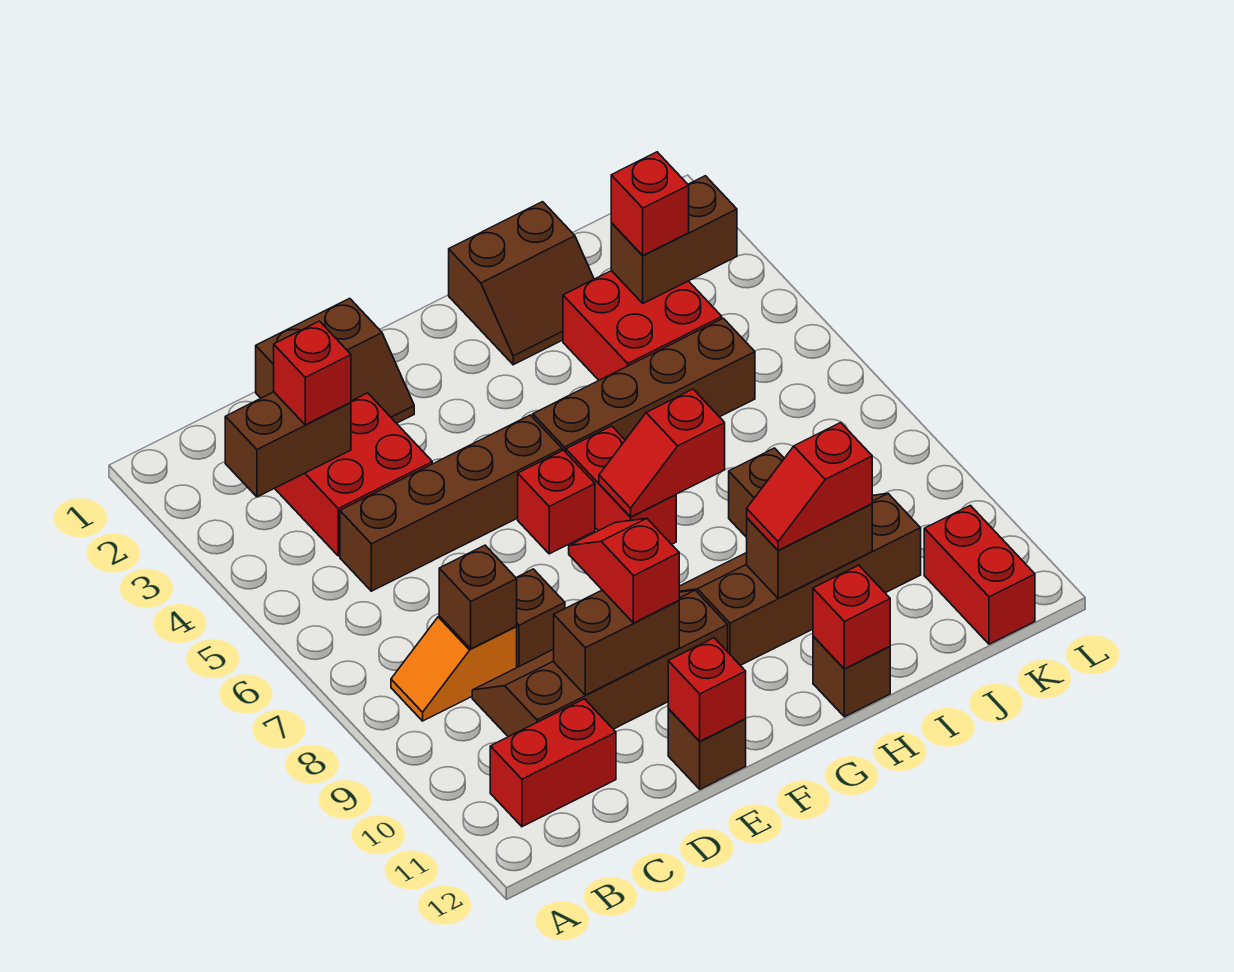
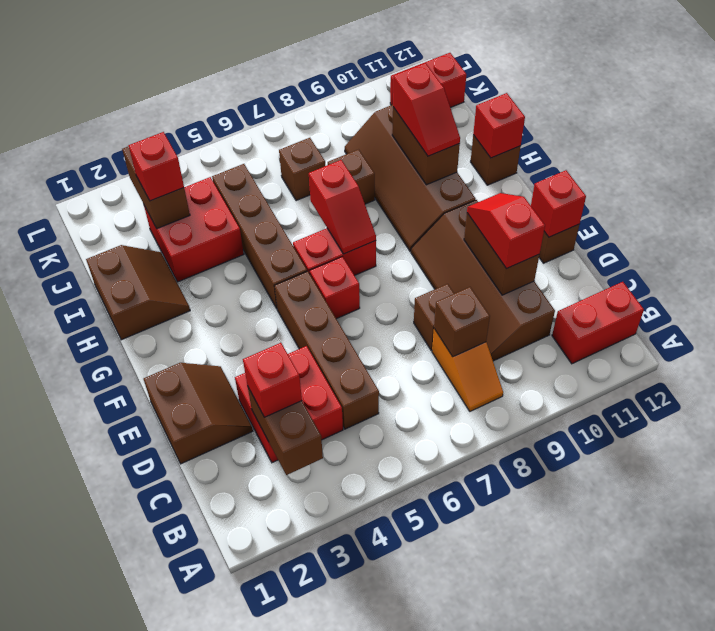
red brick B11:C11 level 1 -> red brick B11:B12 level 1
red slope E9:E10 level 3 top 10 -> red slope D10:E10 level 3 top D
none -> brown brick J7 level 1

